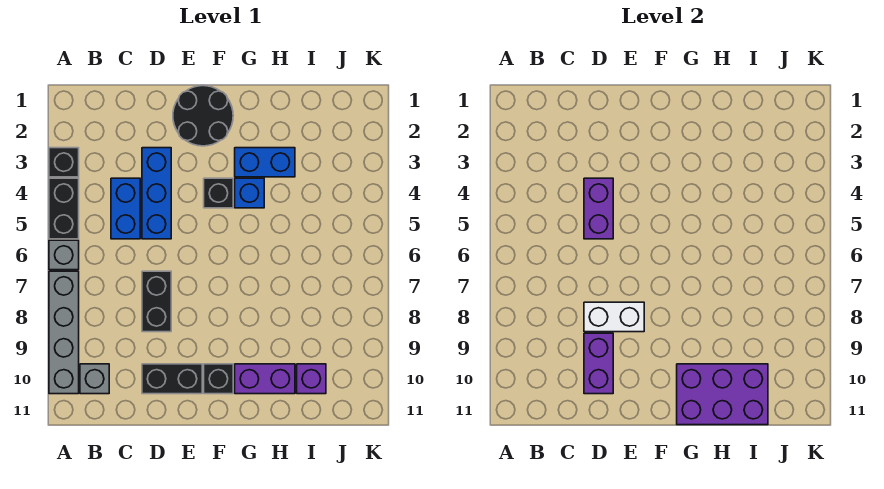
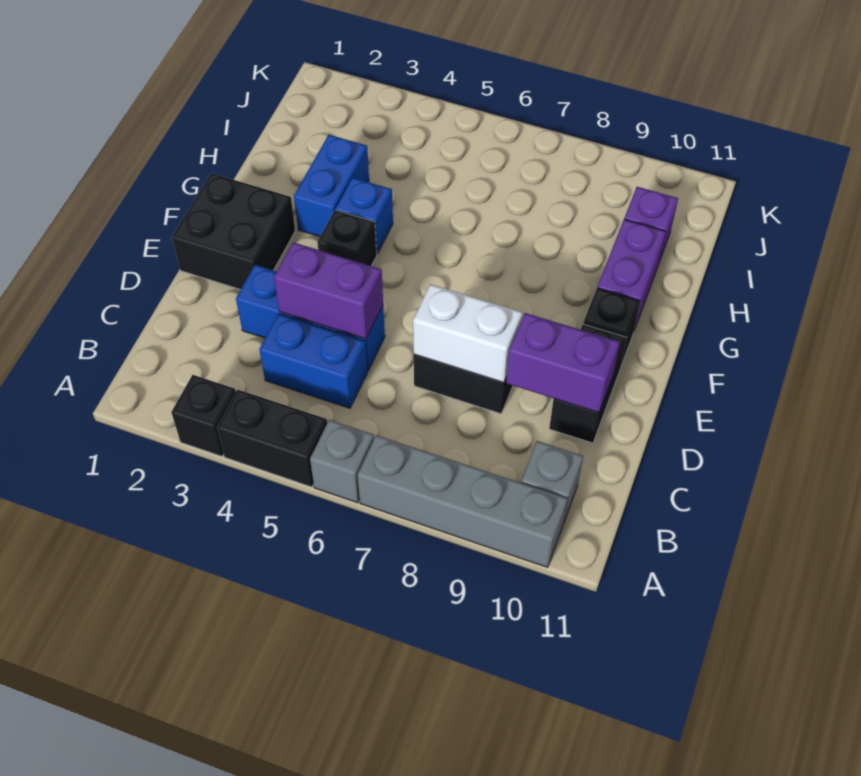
white brick D8:E8 level 2 -> white brick D7:D8 level 2
black round brick E1:F2 level 1 -> black brick E1:F2 level 1
purple brick G10:I11 level 2 -> none

